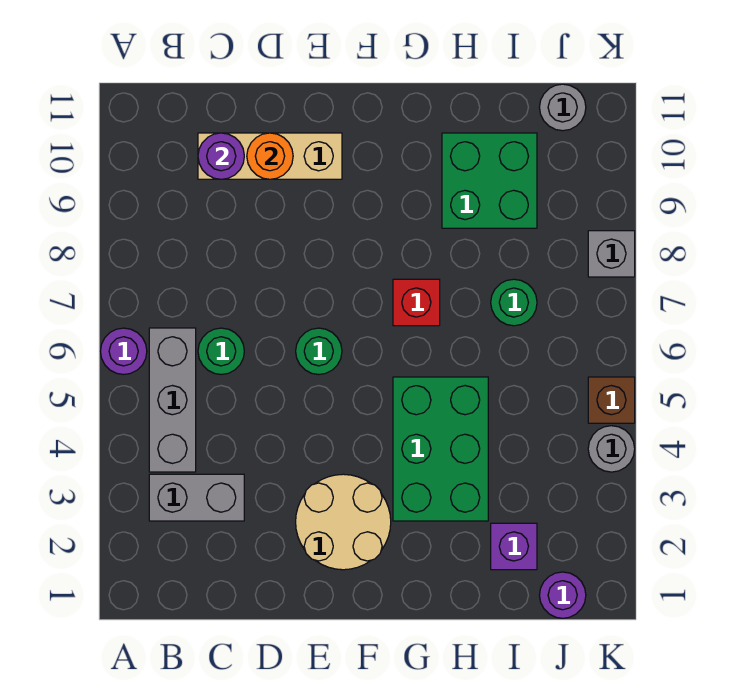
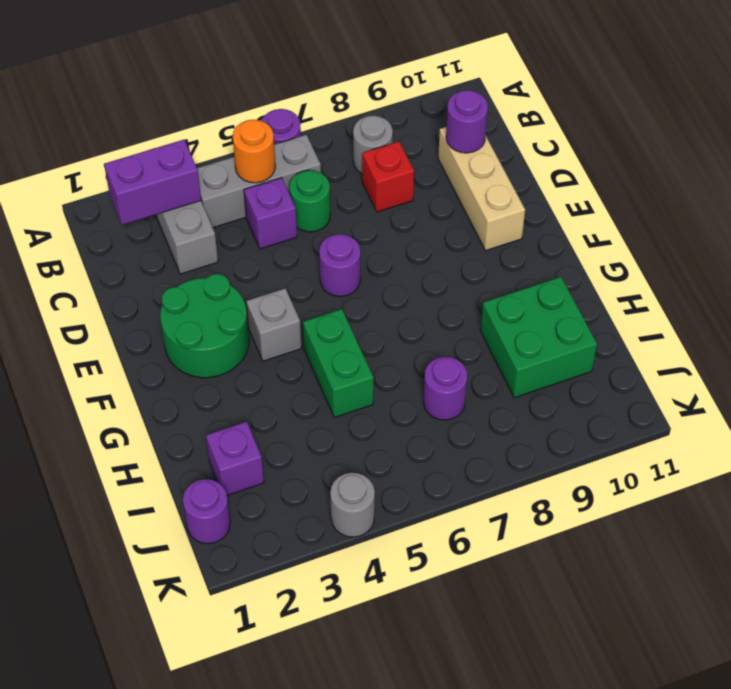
none -> purple brick B2:B3 level 2
none -> purple brick C5 level 1
orange round brick D10 level 2 -> orange round brick B5 level 2
tan round brick E2:F3 level 1 -> green round brick E2:F3 level 1
green round brick E6 level 1 -> purple round brick E6 level 1
green brick G3:H5 level 1 -> green brick G5:H5 level 1
red brick G7 level 1 -> red brick C8 level 1
green round brick I7 level 1 -> purple round brick I7 level 1
grey round brick J11 level 1 -> grey round brick B8 level 1
brown brick K5 level 1 -> none
grey brick K8 level 1 -> grey brick F4 level 1

